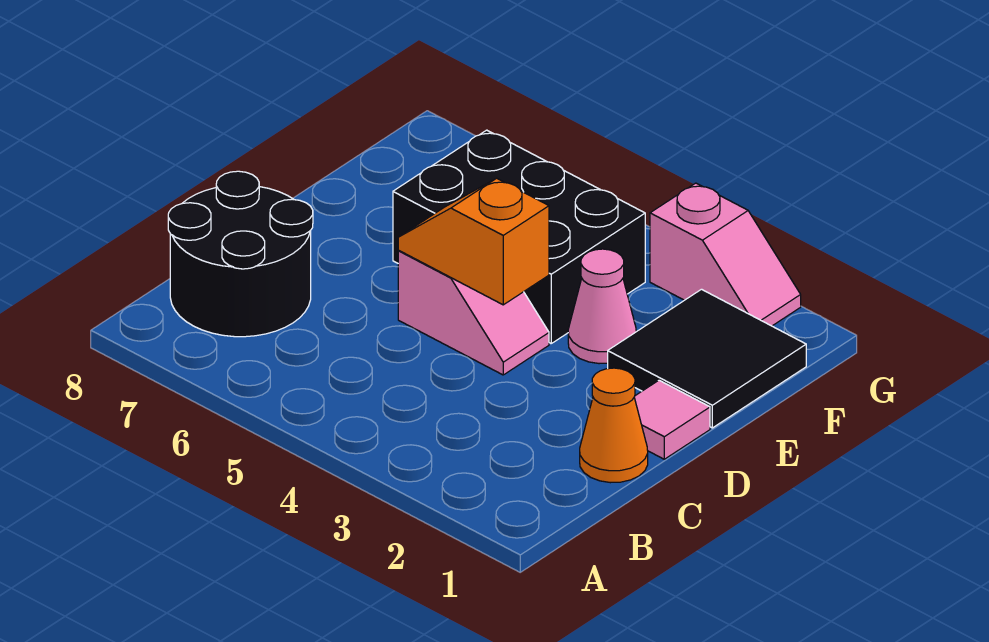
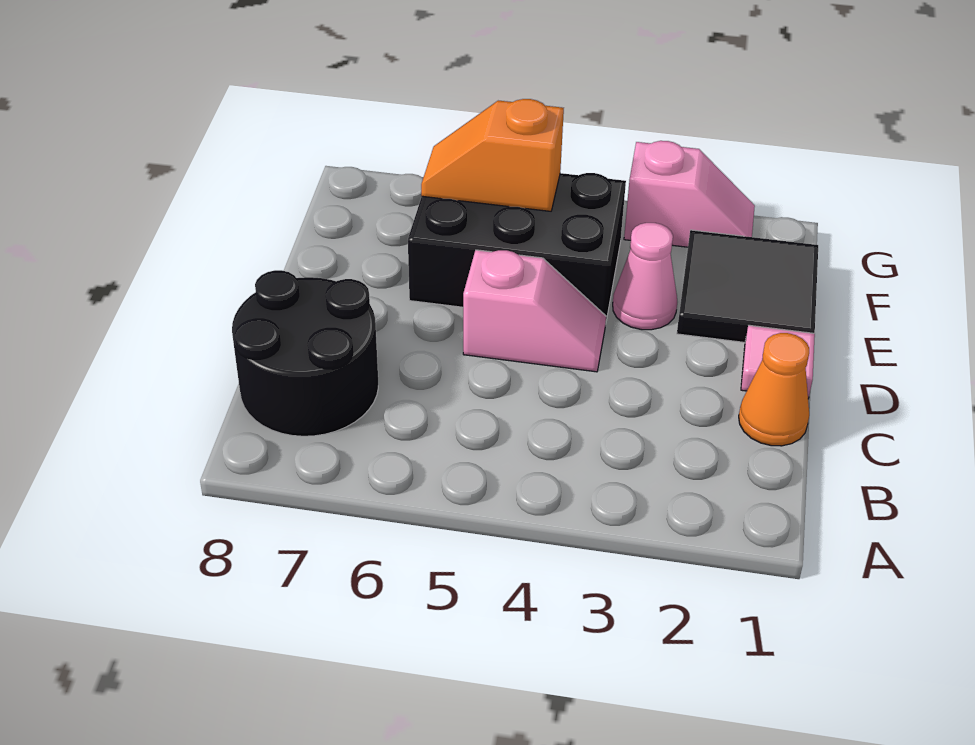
orange slope D4:D5 level 2 top 4 -> orange slope F5:F6 level 2 top 5

